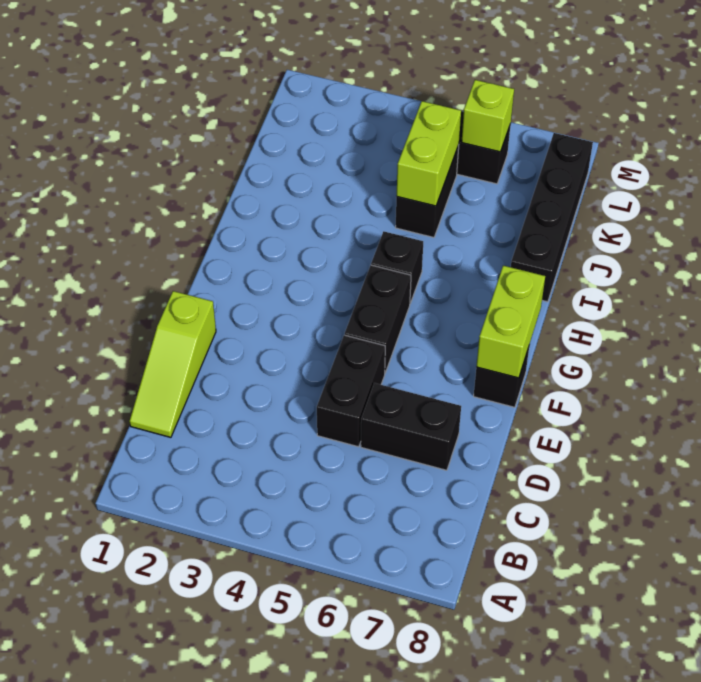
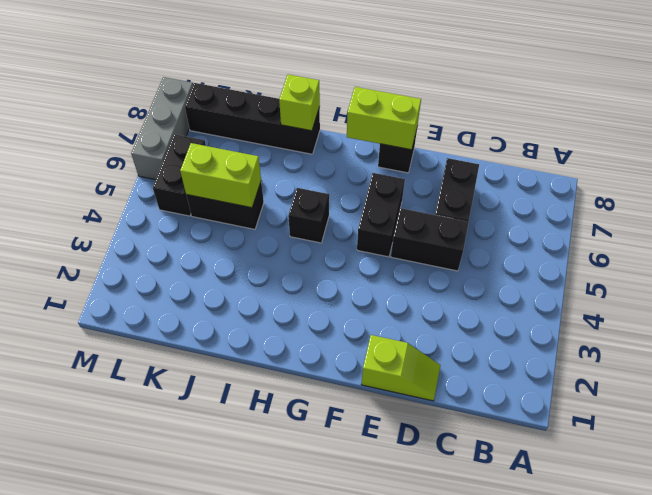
lime slope C1:E1 level 1 top E -> lime slope D1:E1 level 1 top E
black brick F5:G5 level 1 -> black brick F5:F6 level 1
lime brick L6 level 2 -> lime brick I8 level 2
none -> grey brick M6:M8 level 1

